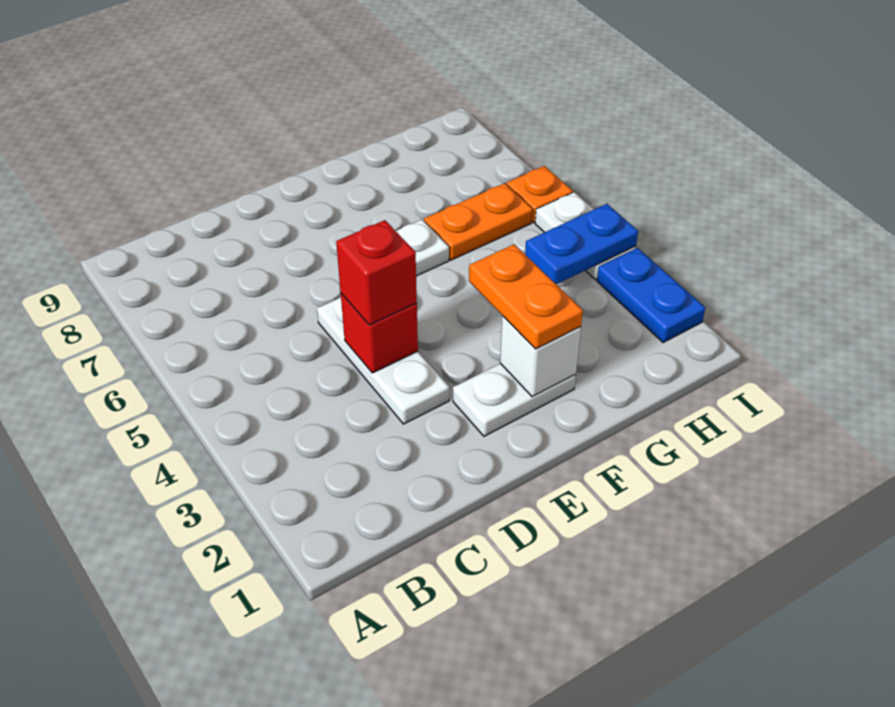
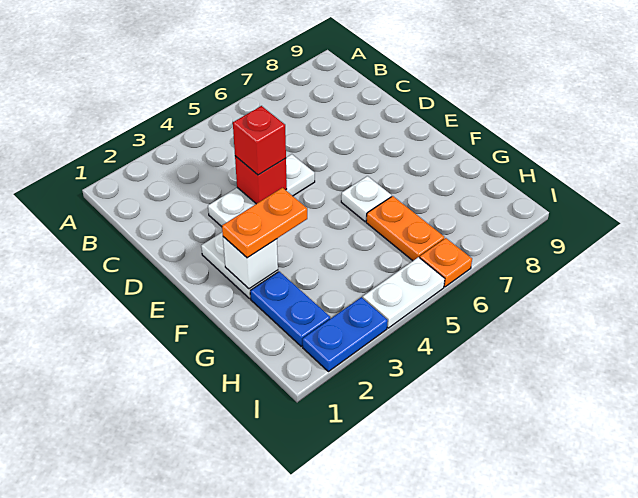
blue plate H4:I4 level 2 -> blue plate G2:H2 level 1

